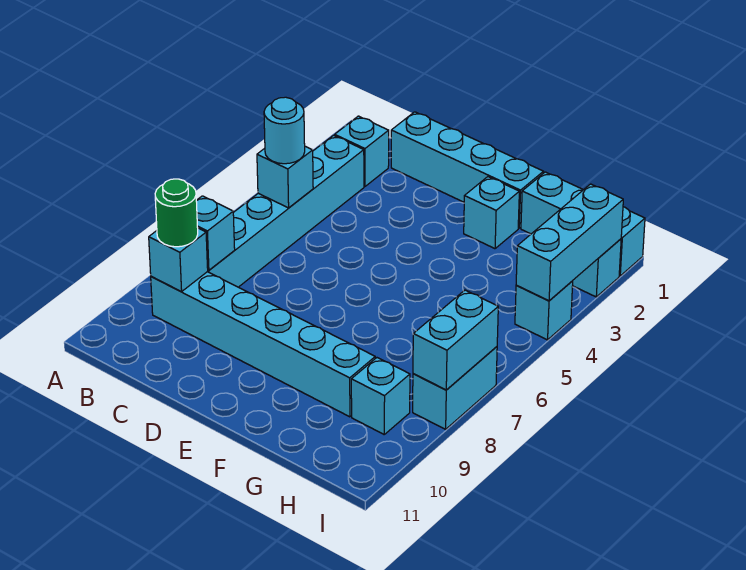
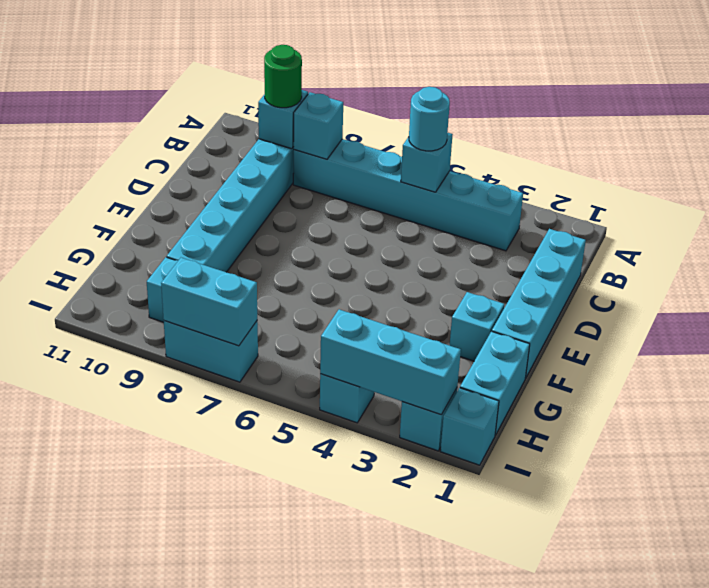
cyan brick B2 level 1 -> none

